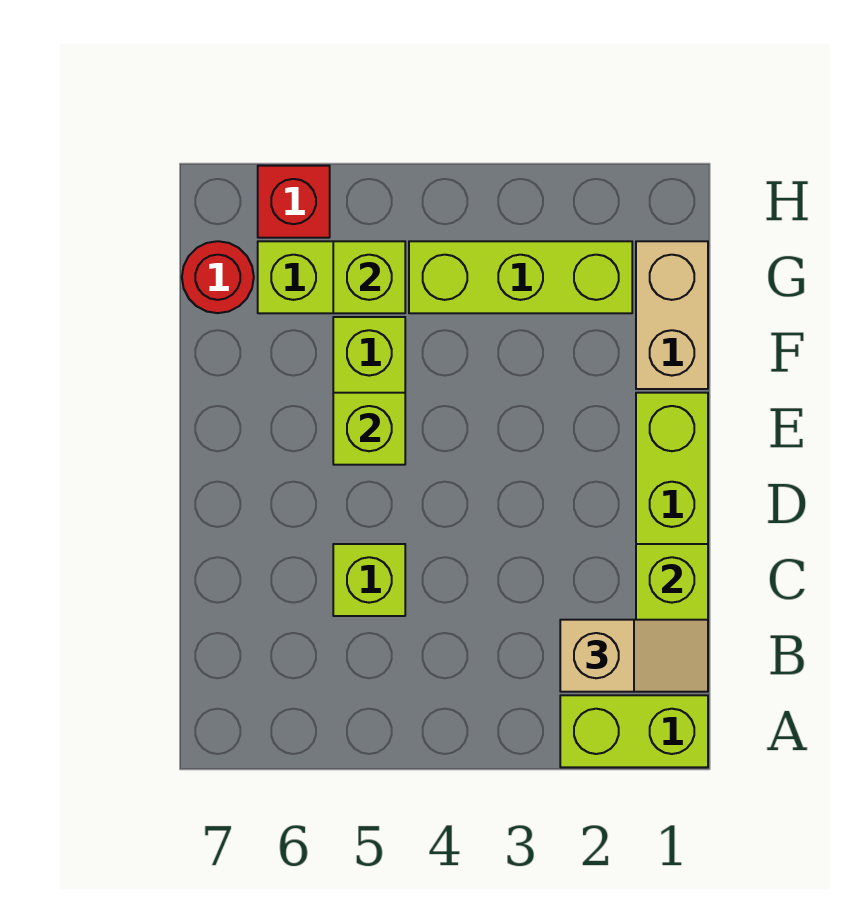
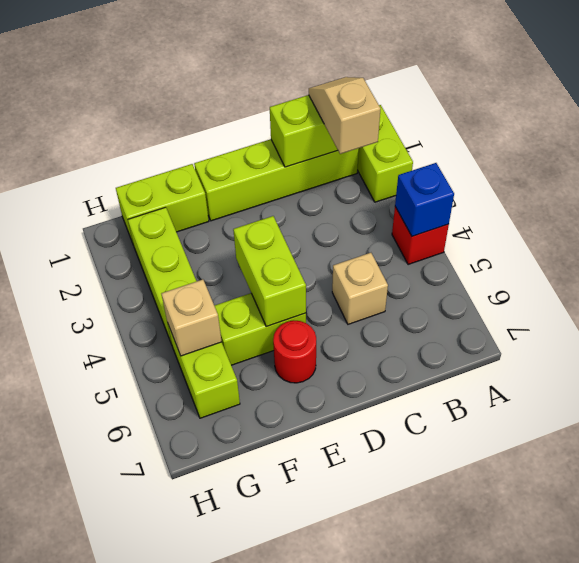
none -> blue brick A4 level 2
lime brick C5 level 1 -> tan brick C5 level 1
lime brick E5 level 2 -> lime brick E4:E5 level 2
tan brick F1:G1 level 1 -> lime brick F1:G1 level 1
lime brick G5 level 2 -> tan brick G5 level 2
red round brick G7 level 1 -> red round brick E6 level 1
red brick H6 level 1 -> red brick A4 level 1

